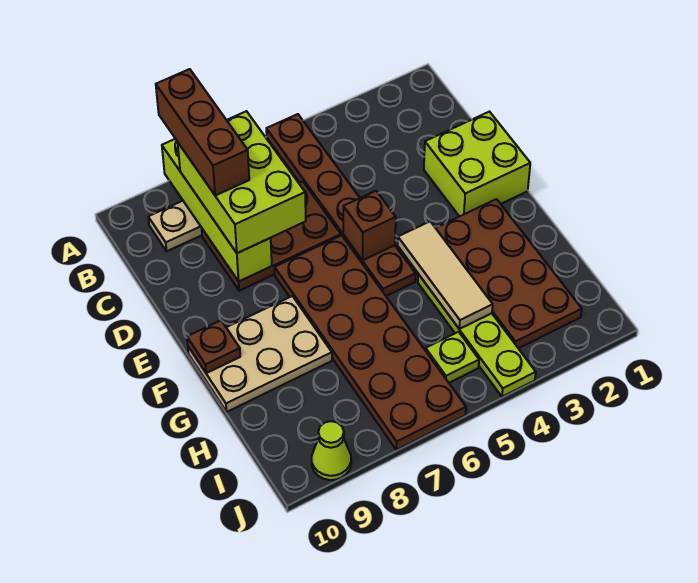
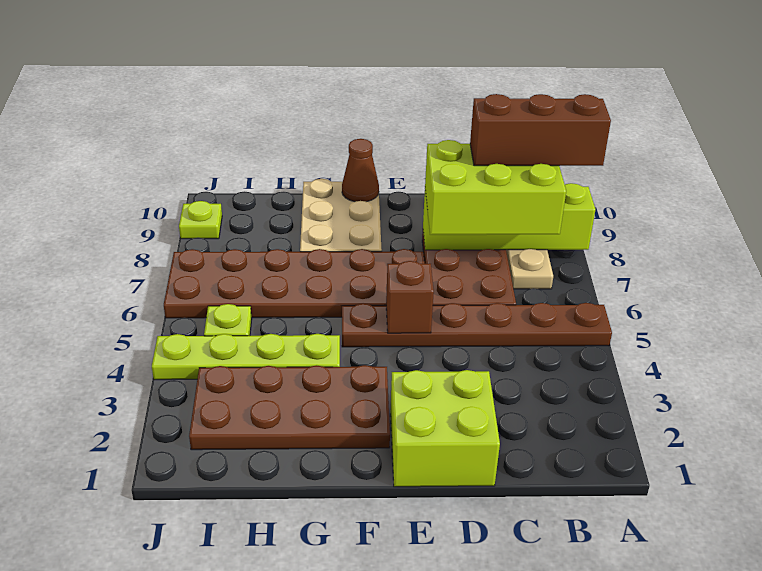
tan tile F4:H4 level 2 -> none
brown plate F10 level 2 -> brown cone F10 level 2
lime cone J9 level 1 -> lime plate J9 level 1

